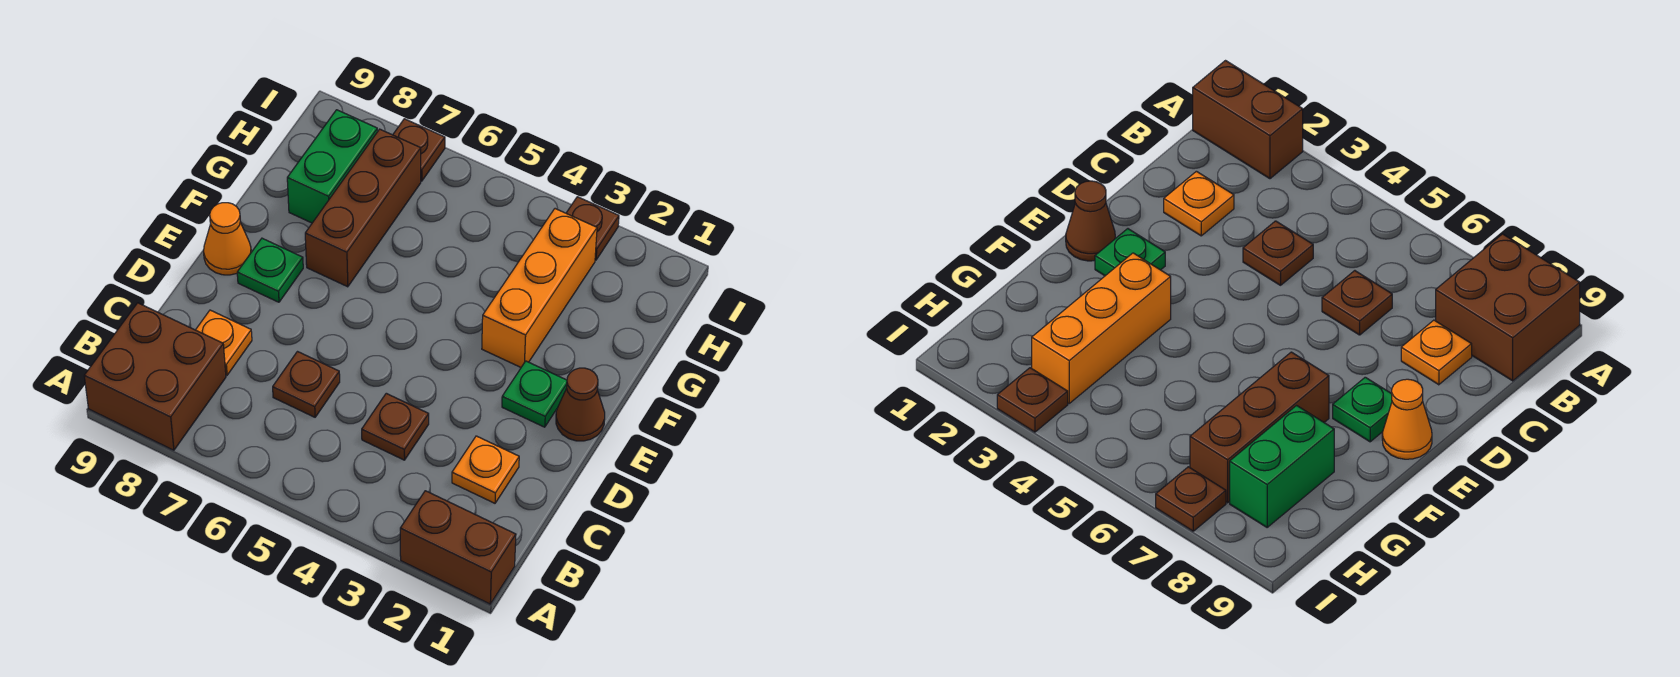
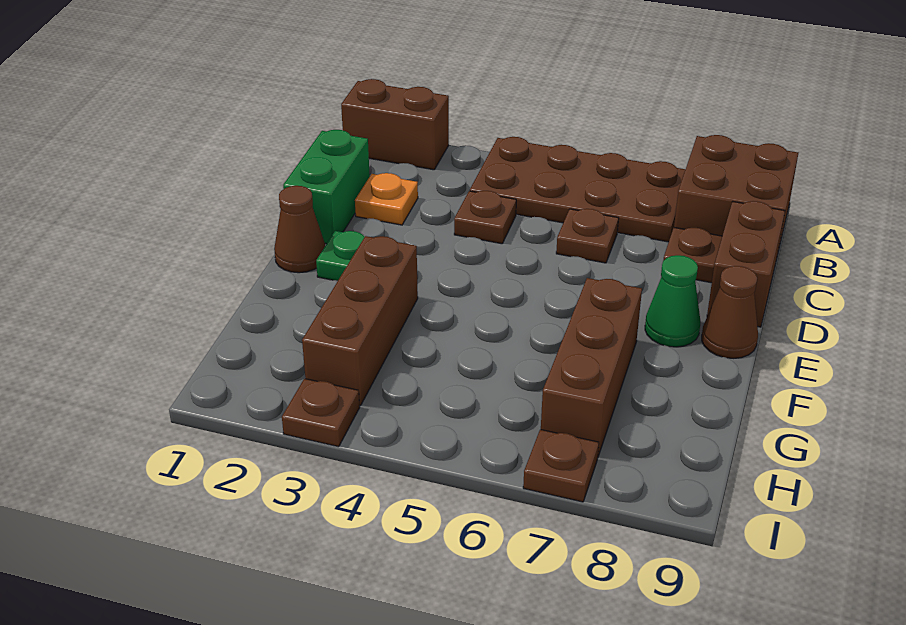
none -> brown plate A4:B7 level 1
orange plate C8 level 1 -> brown plate C8 level 1
none -> brown brick C9:D9 level 1
green plate E8 level 1 -> green cone E8 level 1
orange cone E9 level 1 -> brown cone E9 level 1
orange brick F3:H3 level 1 -> brown brick F3:H3 level 1
green brick G8:H8 level 1 -> green brick C1:D1 level 1

